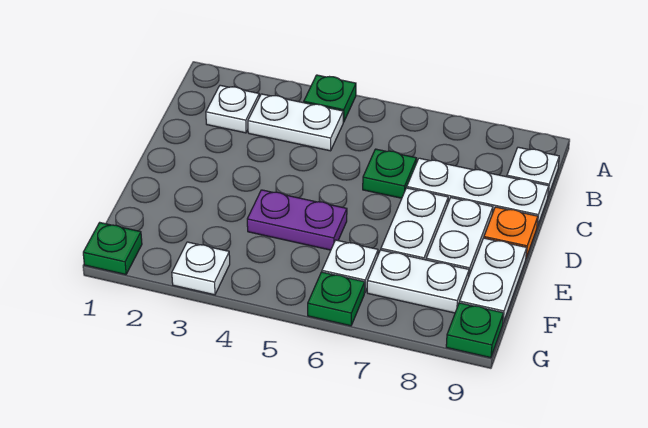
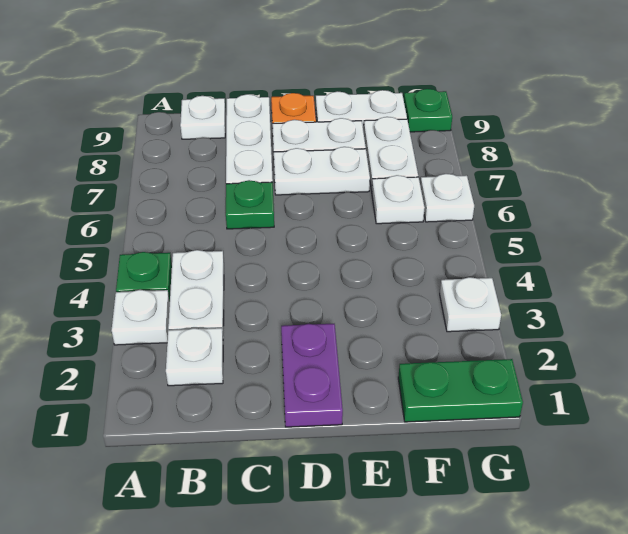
none -> white plate A3 level 1
purple plate E4:E5 level 1 -> purple plate D1:D2 level 1
green plate G1 level 1 -> green plate F1:G1 level 1
green plate G6 level 1 -> white plate G6 level 1

